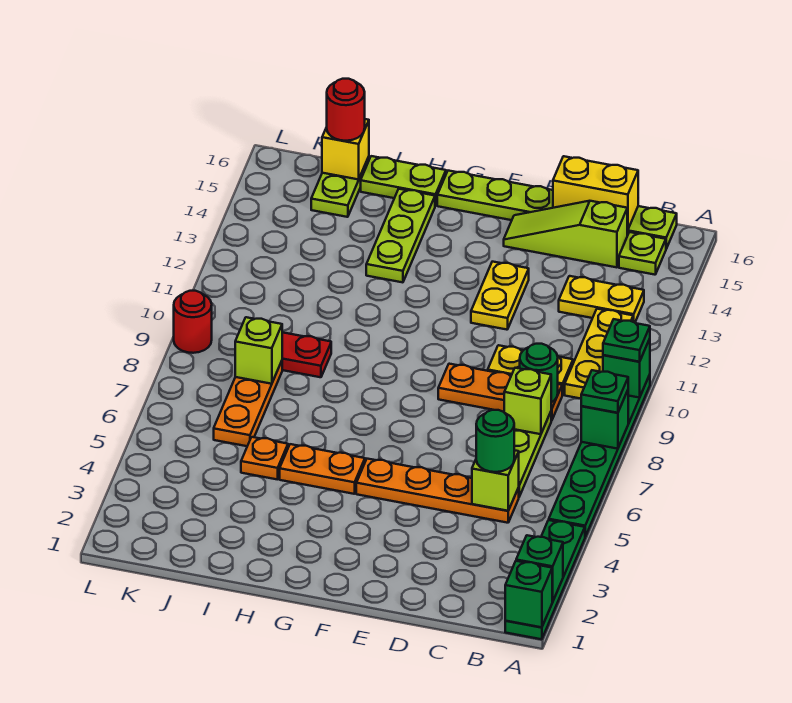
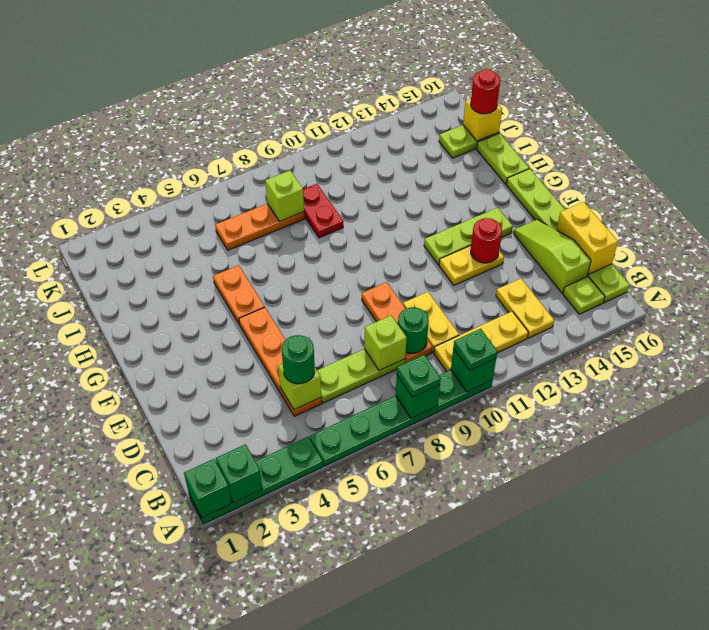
lime plate H13:H15 level 1 -> lime plate F12:F14 level 1
orange plate I5 level 1 -> none
red round brick L9 level 1 -> red round brick E13 level 2

